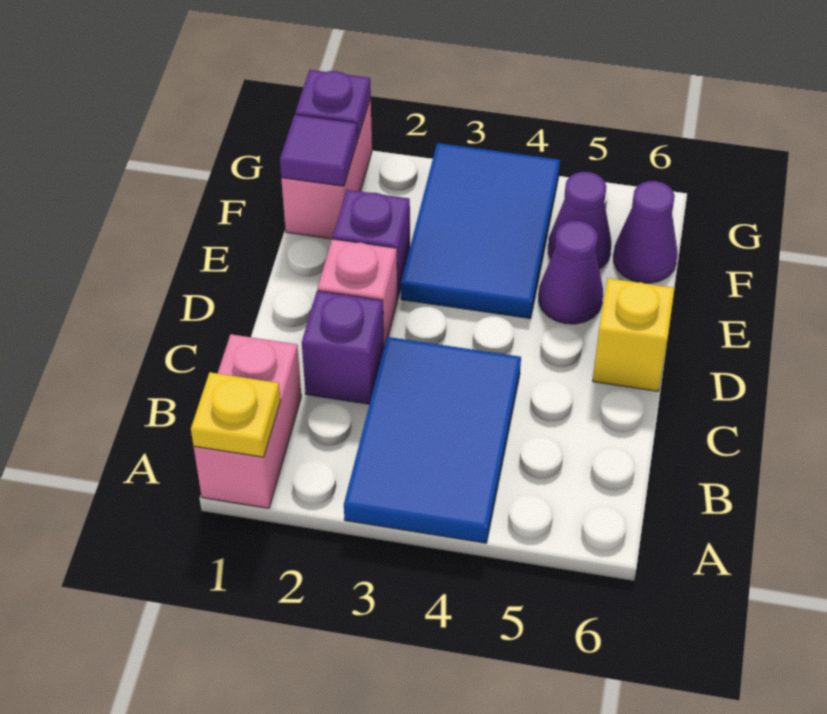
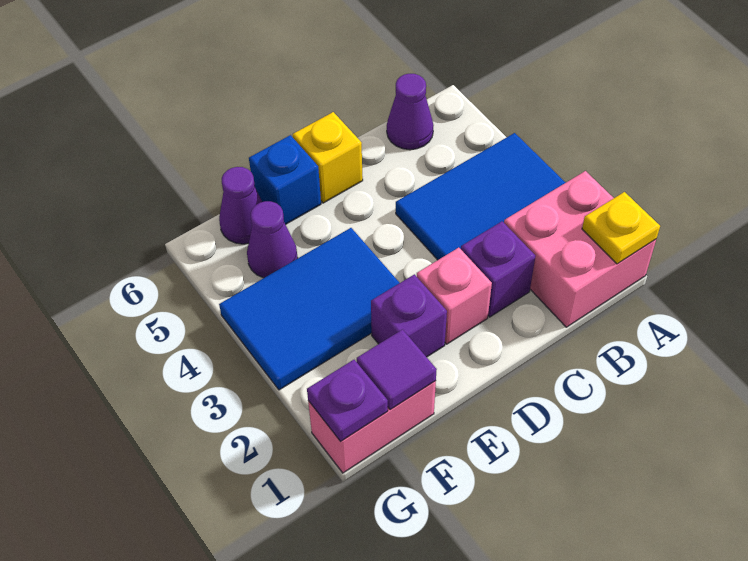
pink brick A1:B1 level 1 -> pink brick A1:B2 level 1
purple cone E5 level 1 -> purple cone B6 level 1
none -> blue brick E6 level 1

